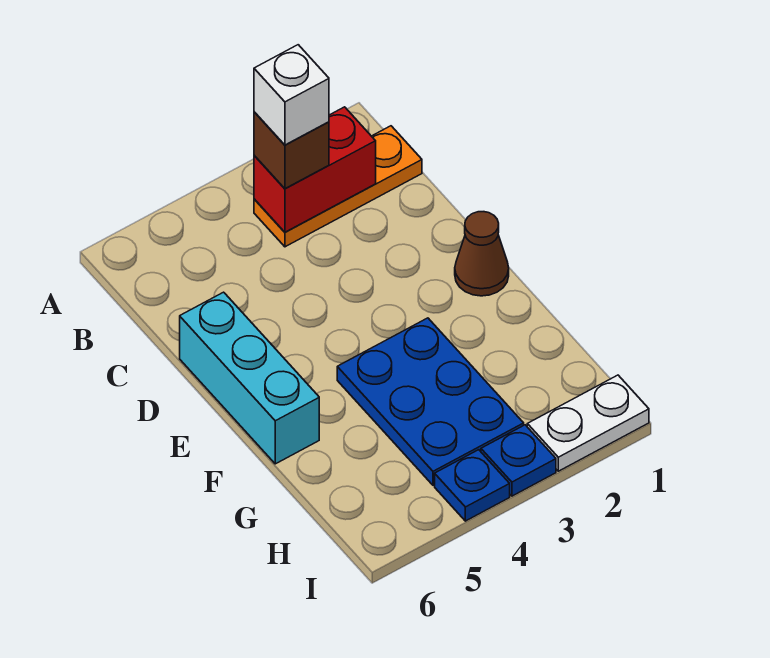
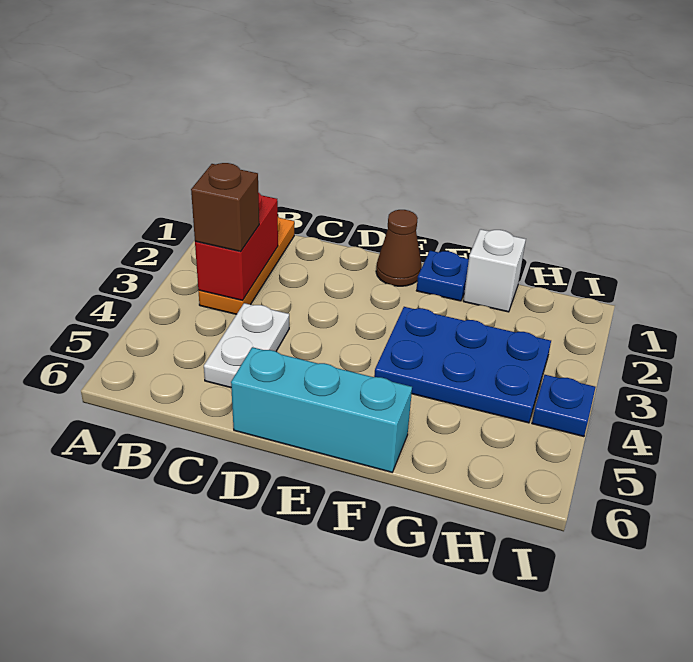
white brick B3 level 4 -> white brick G1 level 1
white plate I1:I2 level 1 -> white plate C4:C5 level 1
blue plate I3 level 1 -> blue plate F1 level 1

